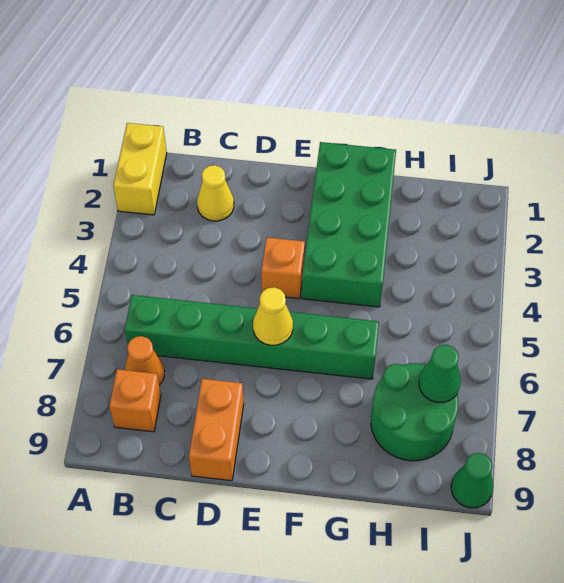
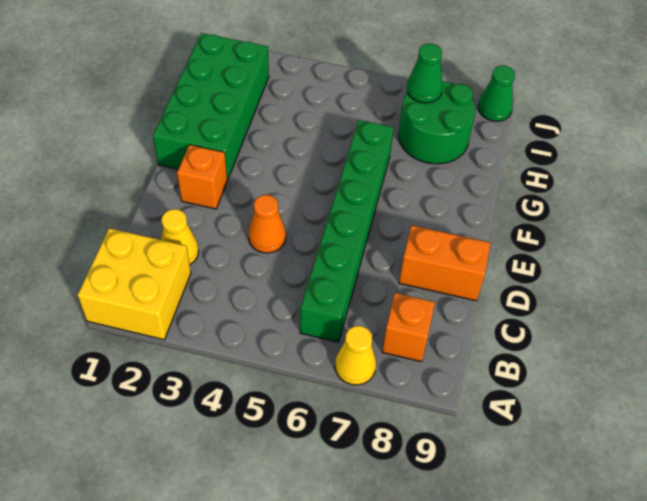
yellow brick A1:A2 level 1 -> yellow brick A1:B2 level 1
orange cone B7 level 1 -> orange cone D4 level 1
orange brick E4 level 1 -> orange brick E2 level 1
yellow cone E6 level 2 -> yellow cone A7 level 1
green brick F1:G4 level 1 -> green brick F1:I2 level 1

